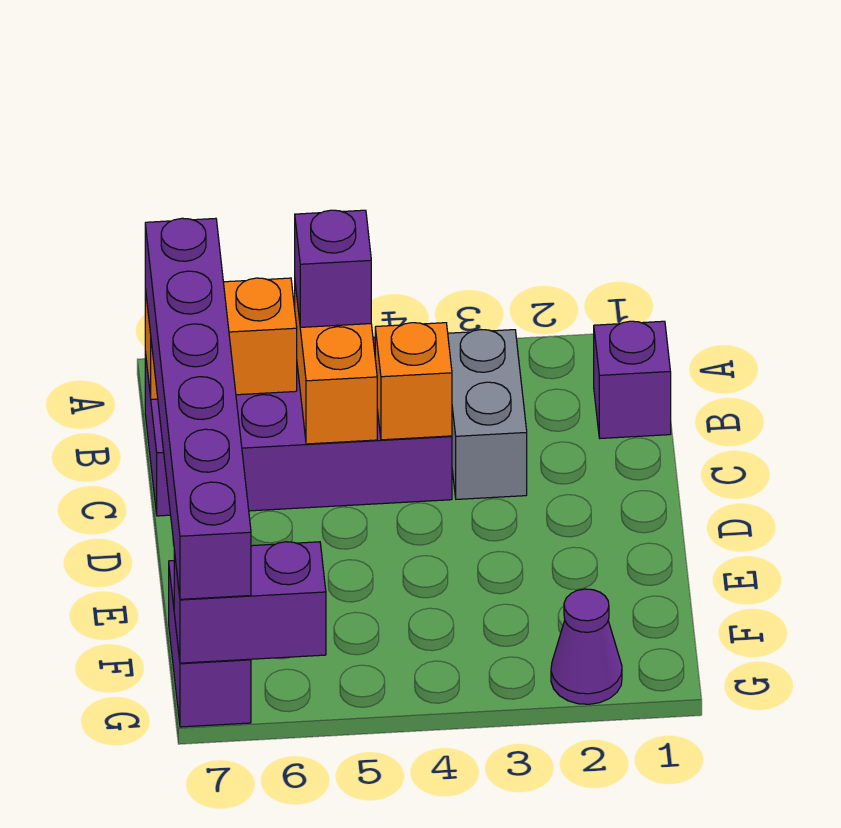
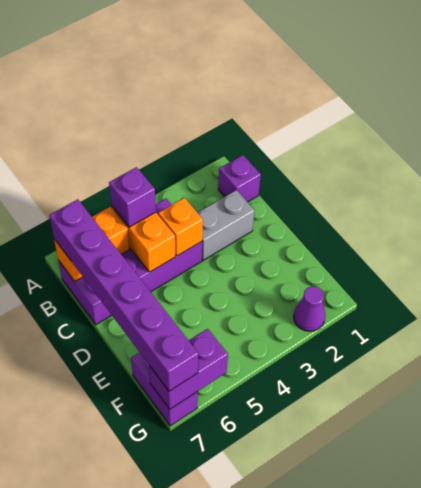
grey brick B3:C3 level 1 -> grey brick C2:C3 level 1

